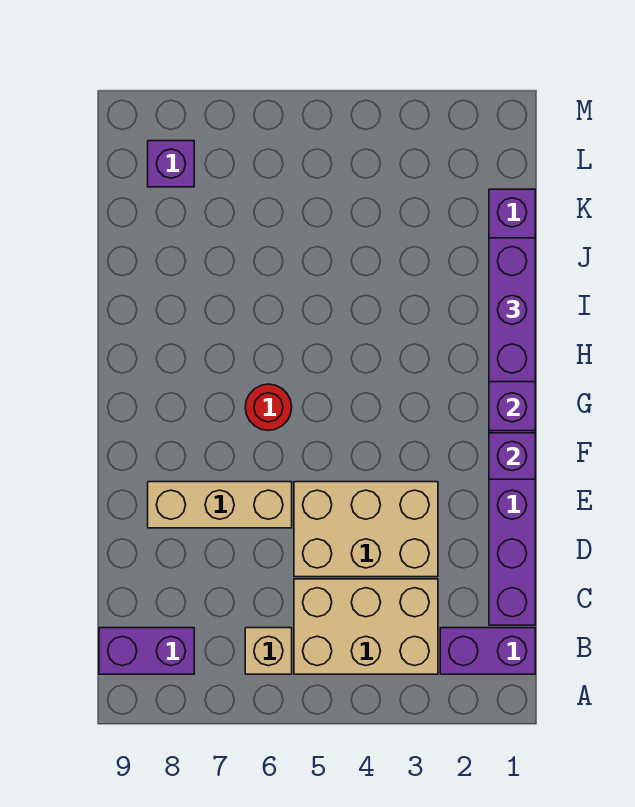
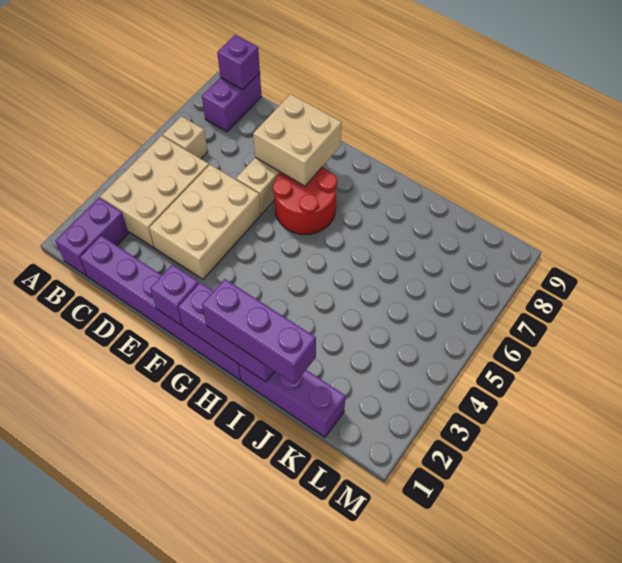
none -> tan brick E7:F8 level 2
red round brick G6 level 1 -> red round brick F6:G7 level 1
purple brick L8 level 1 -> purple brick B9 level 2

